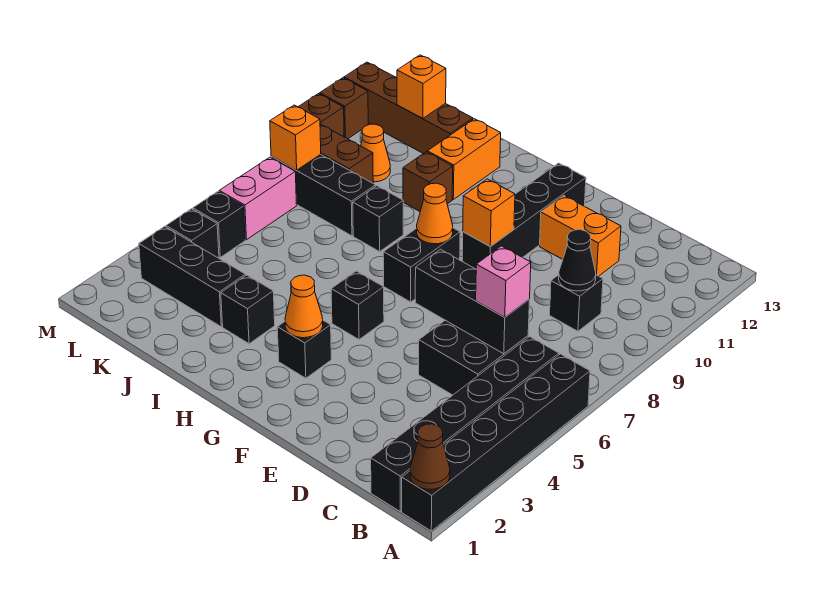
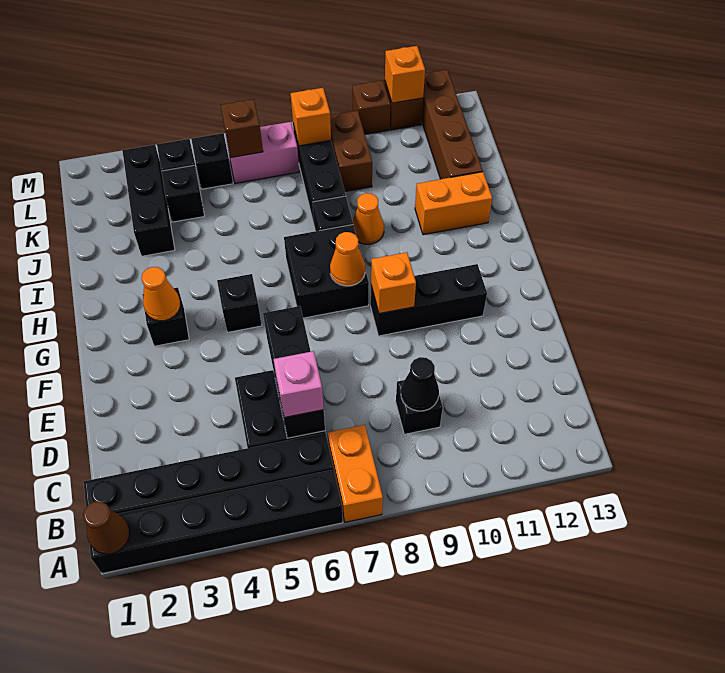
orange brick D11:E11 level 1 -> orange brick A7:B7 level 1
black brick F9:F12 level 1 -> black brick F9:F11 level 1
black brick G7:G8 level 1 -> black brick G7:H8 level 1
black brick I3 level 1 -> black brick K4 level 1
brown brick I10 level 1 -> brown brick L6 level 2
orange cone K10 level 1 -> orange cone I9 level 1
orange brick K12 level 2 -> orange brick M11 level 2

